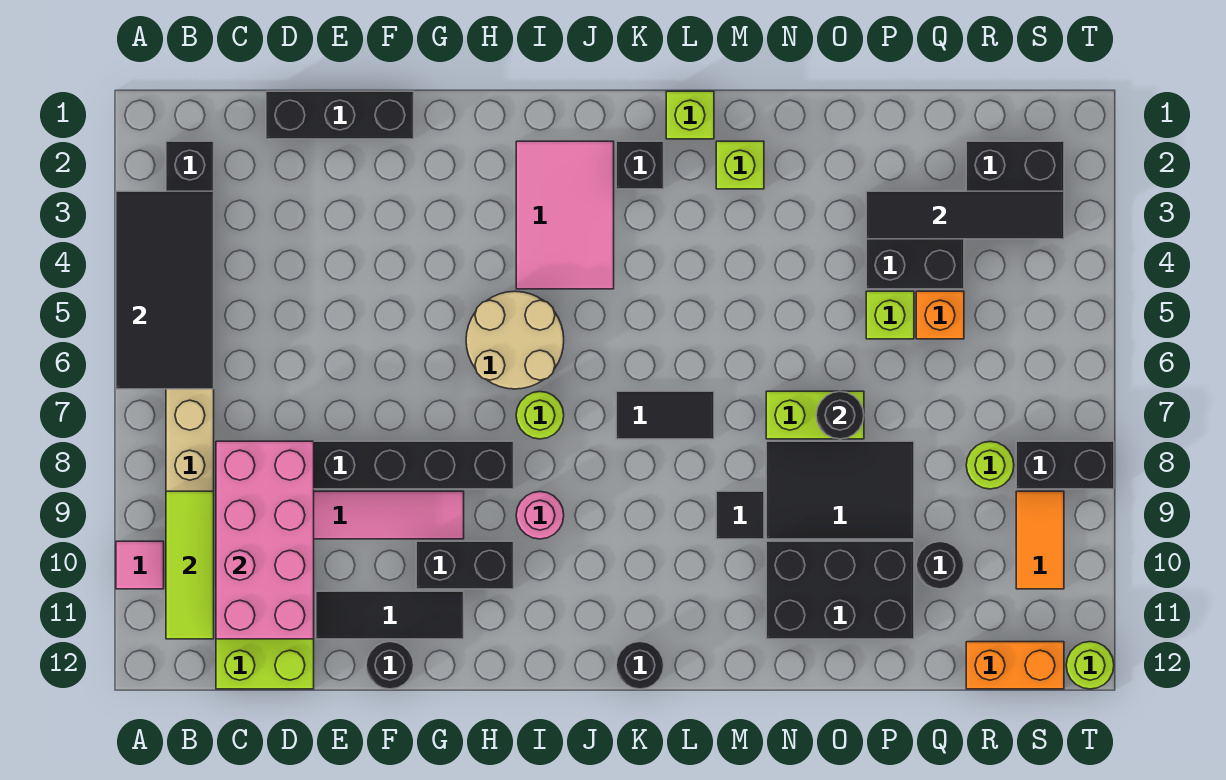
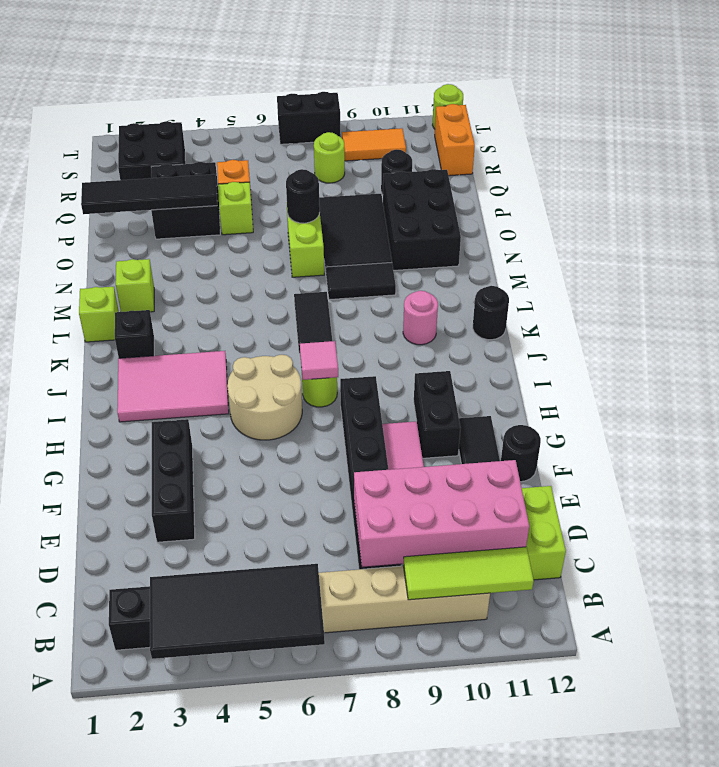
pink tile A10 level 1 -> pink tile I7 level 2
black brick D1:F1 level 1 -> black brick E3:G3 level 1
pink round brick I9 level 1 -> pink round brick K10 level 1
black tile M9 level 1 -> black tile M8:M9 level 1
black tile P3:S3 level 2 -> black tile P1:P4 level 2
black brick S8:T8 level 1 -> black brick T7:T8 level 1

